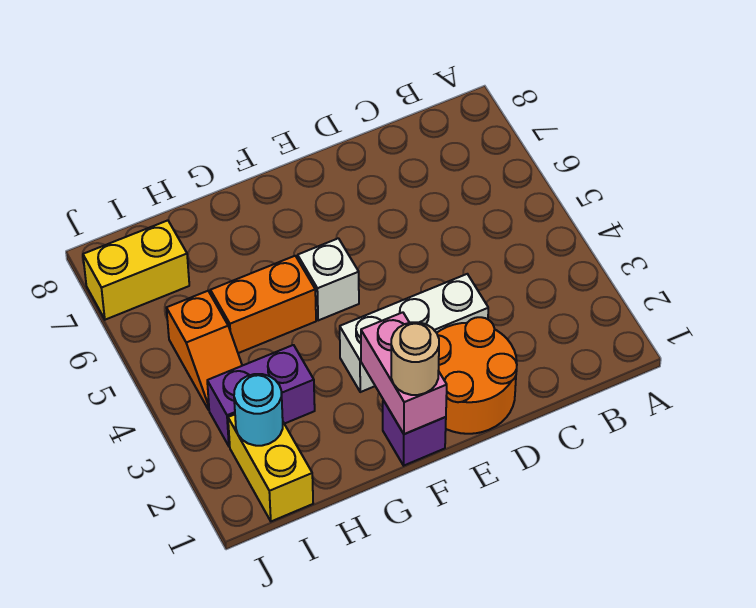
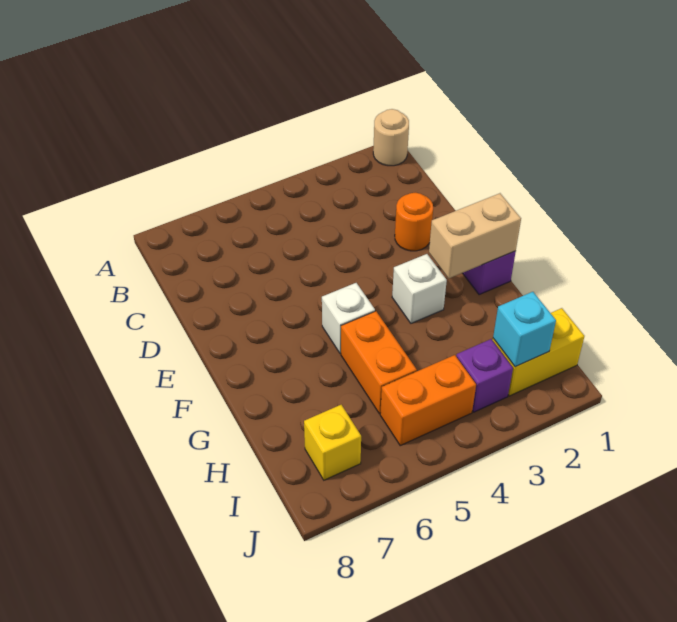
orange round brick D1:E2 level 1 -> orange round brick D2 level 1
white brick D3:F3 level 1 -> white brick F3 level 1
pink brick F1:F2 level 2 -> tan brick F1:F2 level 2
tan round brick F1 level 3 -> tan round brick A1 level 1
purple brick H3:I3 level 1 -> purple brick I3 level 1
cyan round brick I2 level 2 -> cyan brick I2 level 2
orange slope I4:I5 level 1 top 5 -> orange brick I4:I5 level 1
yellow brick I7:J7 level 1 -> yellow brick I7 level 1

